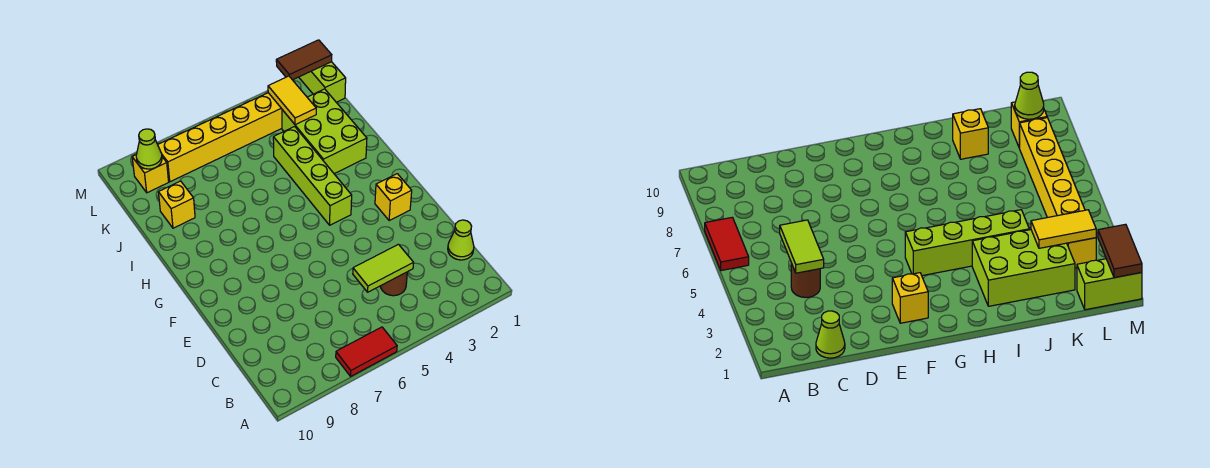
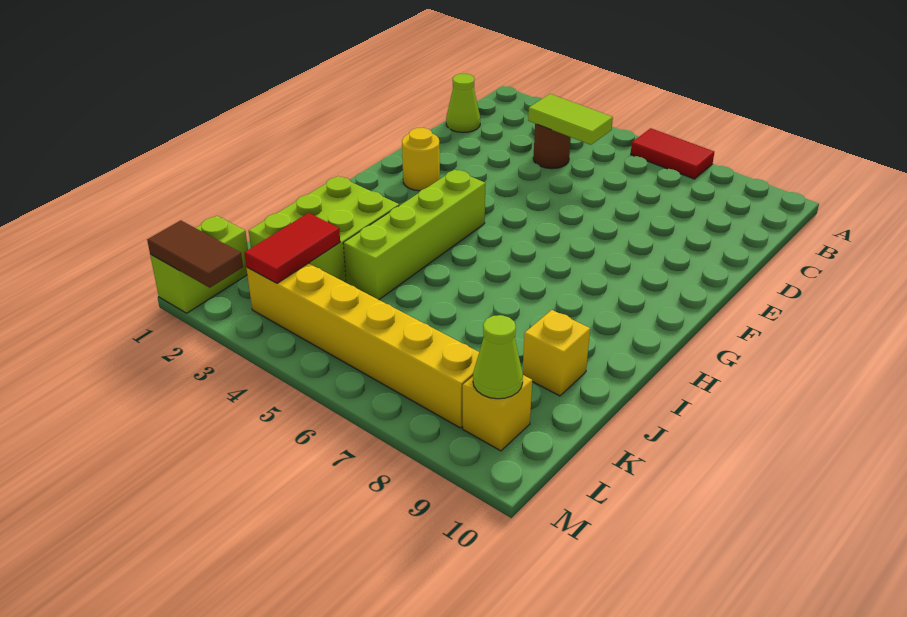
yellow brick F2 level 1 -> yellow round brick F2 level 1
yellow tile K3:L3 level 2 -> red tile K3:L3 level 2

